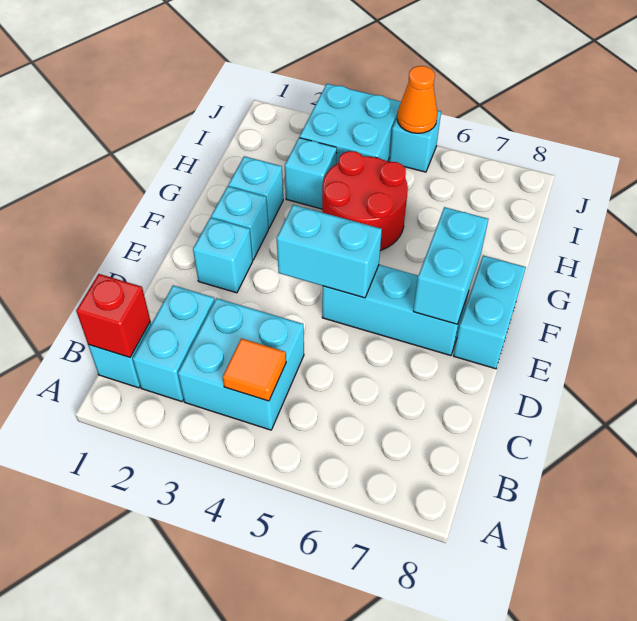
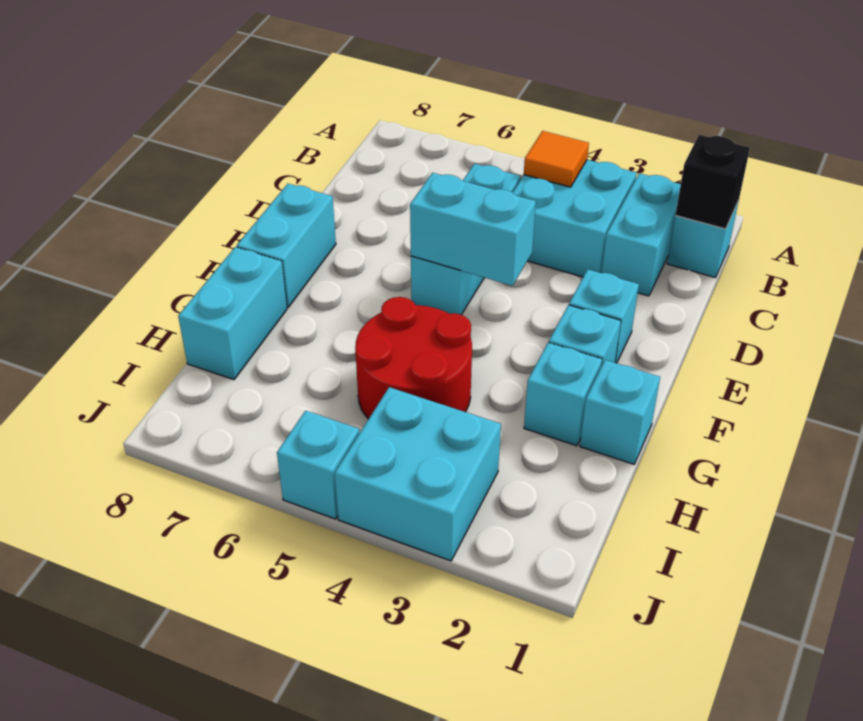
red brick B1 level 2 -> black brick B1 level 2
cyan brick E5:E7 level 1 -> cyan brick C5:E5 level 1
cyan brick E7:F7 level 2 -> cyan brick G8:H8 level 1
cyan brick H3 level 1 -> cyan brick G1 level 1
orange cone J5 level 2 -> none

